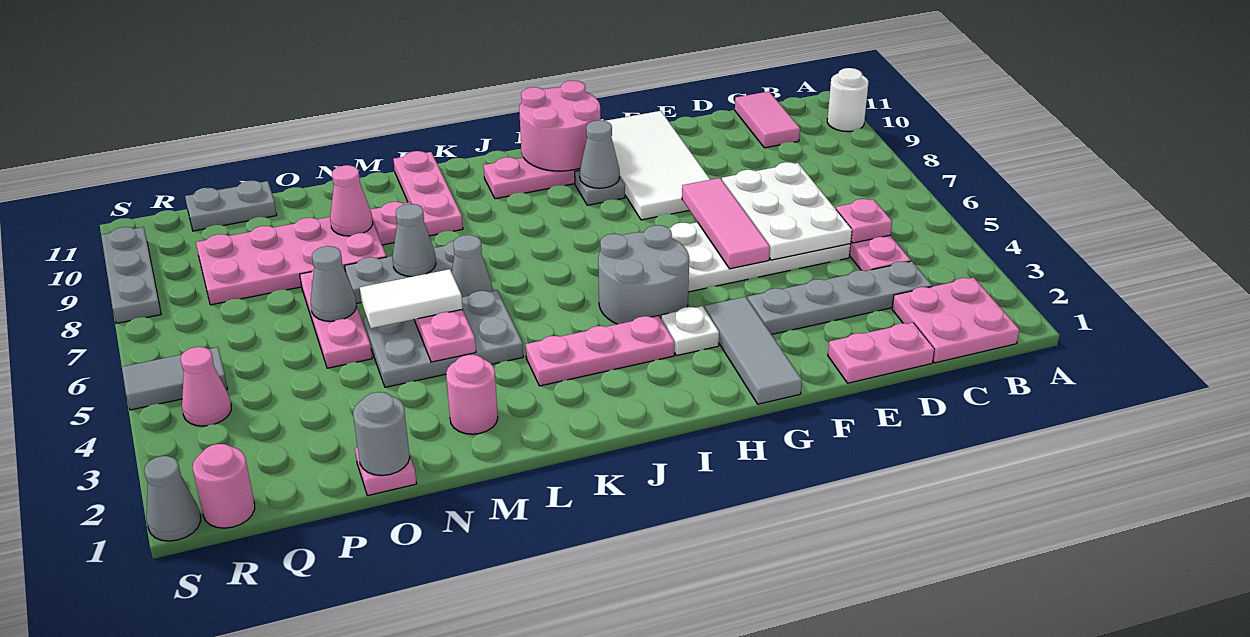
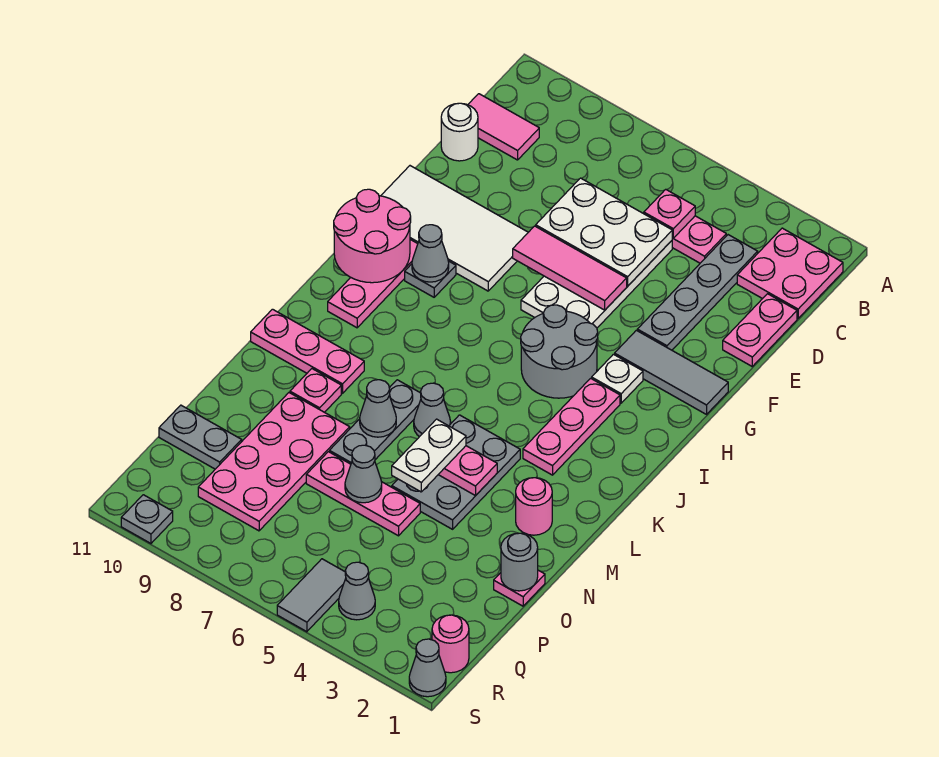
white round brick A10 level 1 -> white round brick D11 level 1
white tile M5:N5 level 3 -> white plate M5:N5 level 3
pink cone N9 level 2 -> none
grey plate P11:Q11 level 1 -> grey plate P10:P11 level 1
pink cone R4 level 1 -> grey cone R4 level 1
grey plate S8:S10 level 1 -> grey plate S10 level 1

